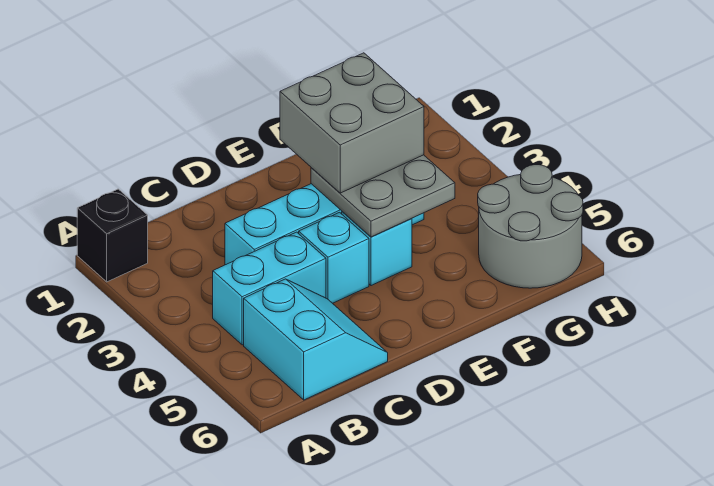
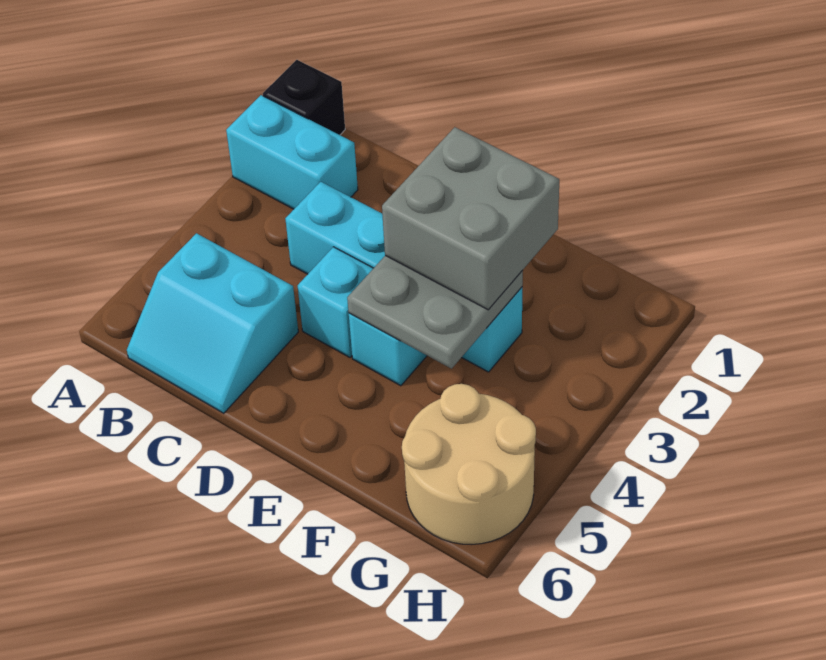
cyan brick B4:C4 level 1 -> cyan brick A2:B2 level 1
cyan slope B5:C6 level 1 top B -> cyan slope B5:C6 level 1 top 5
grey round brick G5:H6 level 1 -> tan round brick G5:H6 level 1

